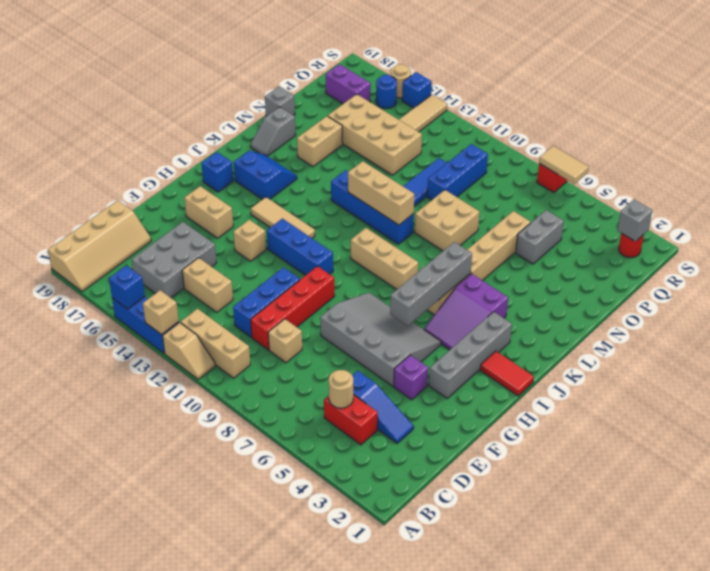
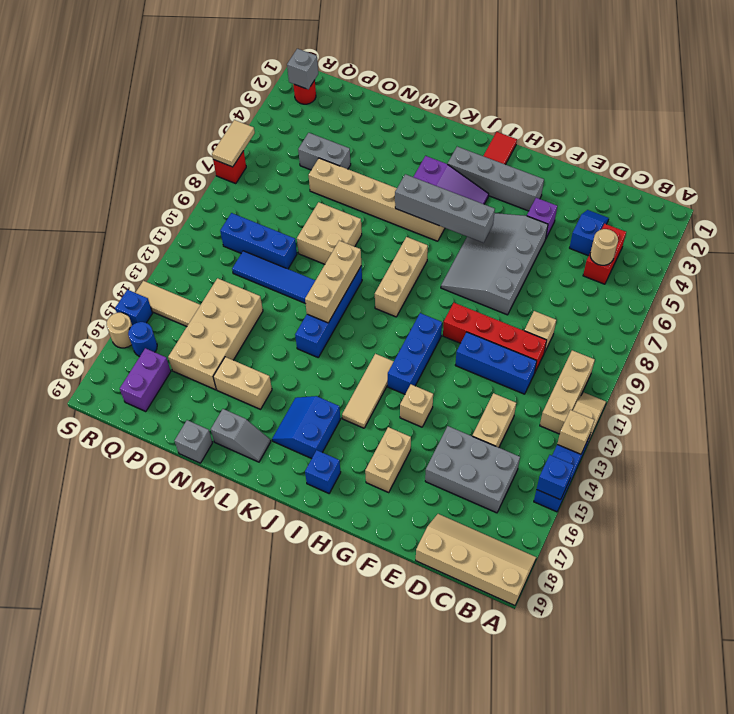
blue slope D3:D5 level 1 top 5 -> blue slope D3:D4 level 1 top 4

